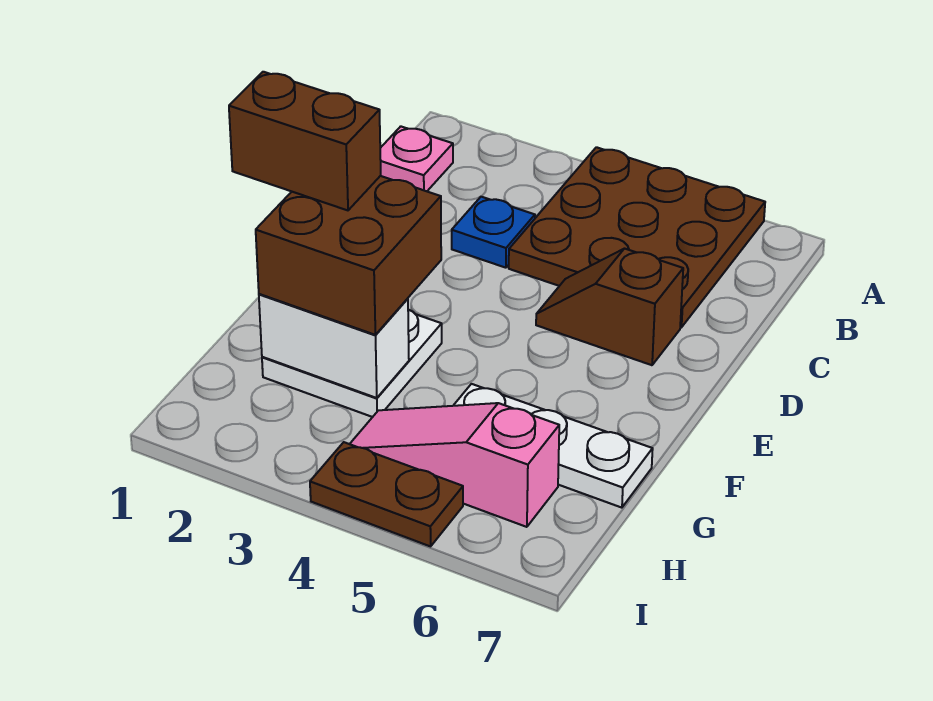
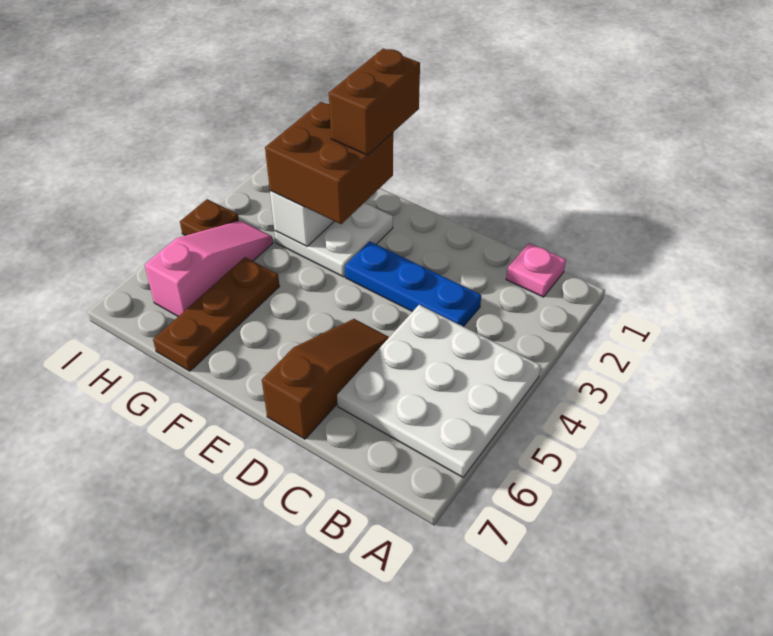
brown plate A4:C6 level 1 -> white plate A4:C6 level 1
blue plate C3 level 1 -> blue plate C3:E3 level 1
brown slope D5:D6 level 1 top 6 -> brown slope D5:D7 level 1 top 7
white plate G5:G7 level 1 -> brown plate G5:G7 level 1
brown plate I4:I5 level 1 -> brown plate I4 level 1

